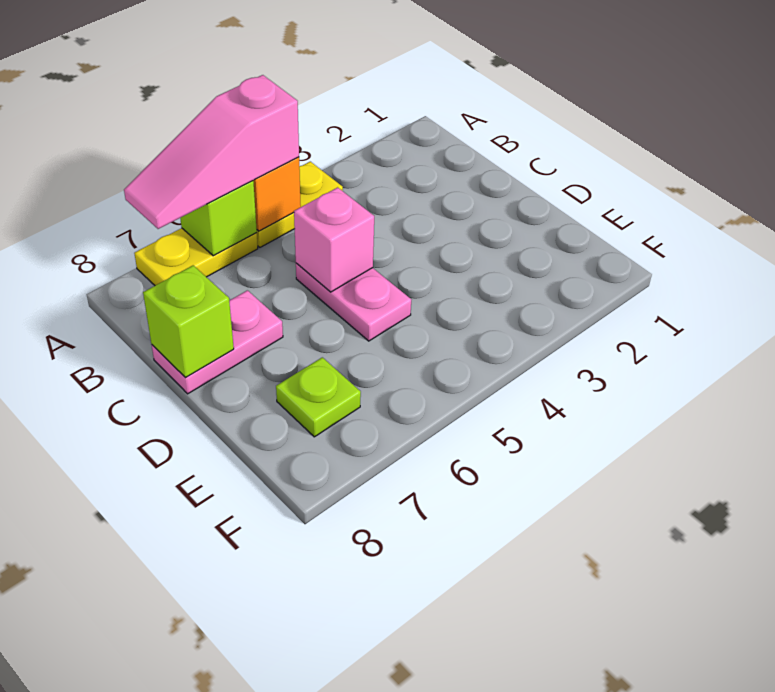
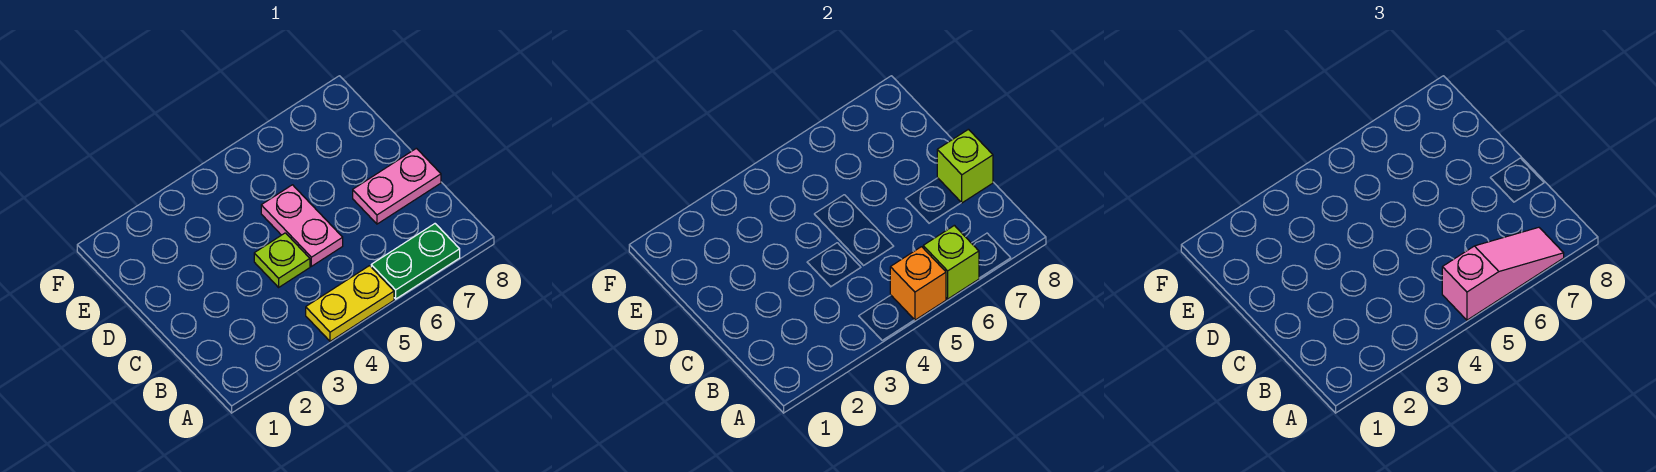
yellow plate A6:A7 level 1 -> green plate A6:A7 level 1
pink brick C5 level 2 -> none
lime plate E7 level 1 -> lime plate C4 level 1

